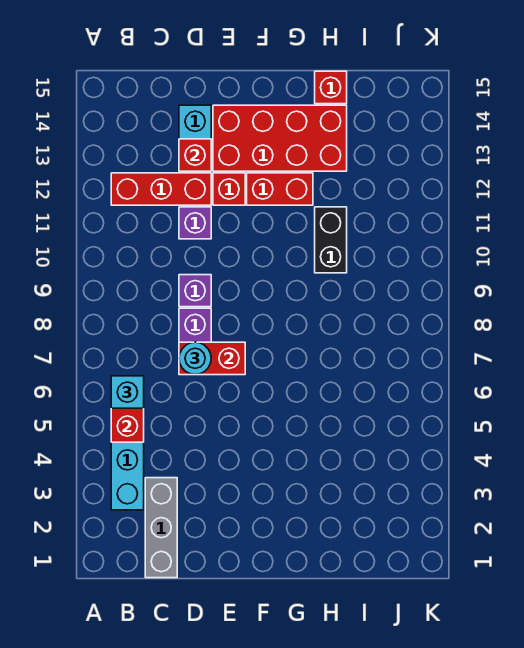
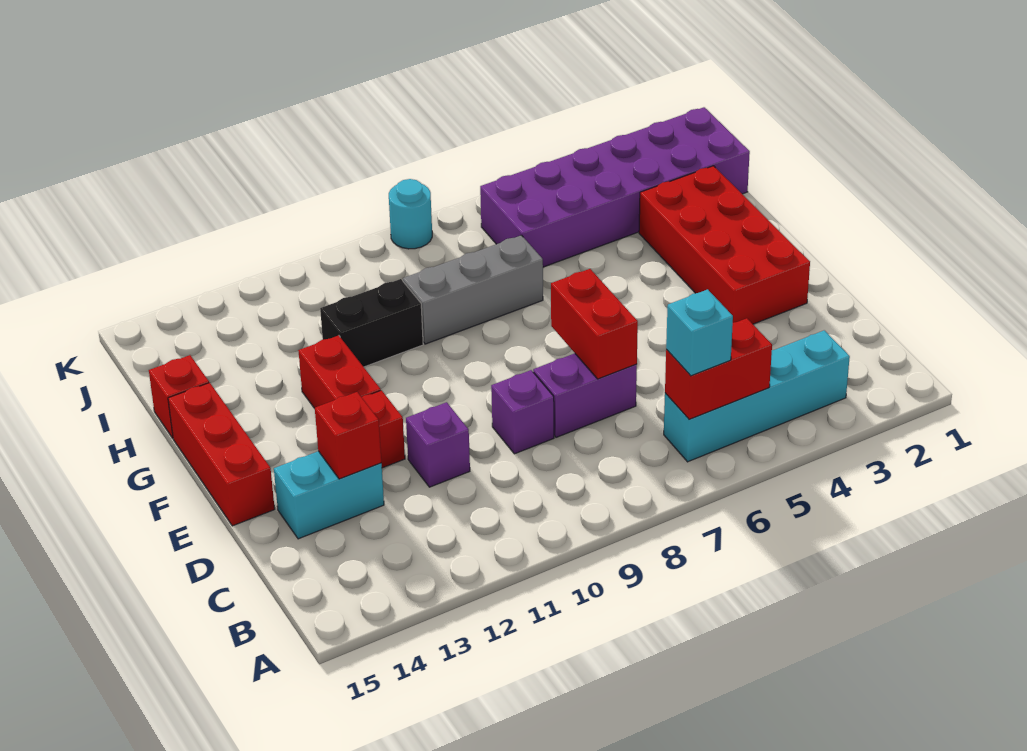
red brick B12:D12 level 1 -> red brick E15:G15 level 1
grey brick C1:C3 level 1 -> grey brick H7:H9 level 1
cyan round brick D7 level 3 -> cyan round brick K8 level 1
red brick E13:H14 level 1 -> red brick E2:H3 level 1
none -> purple brick I1:J6 level 1

